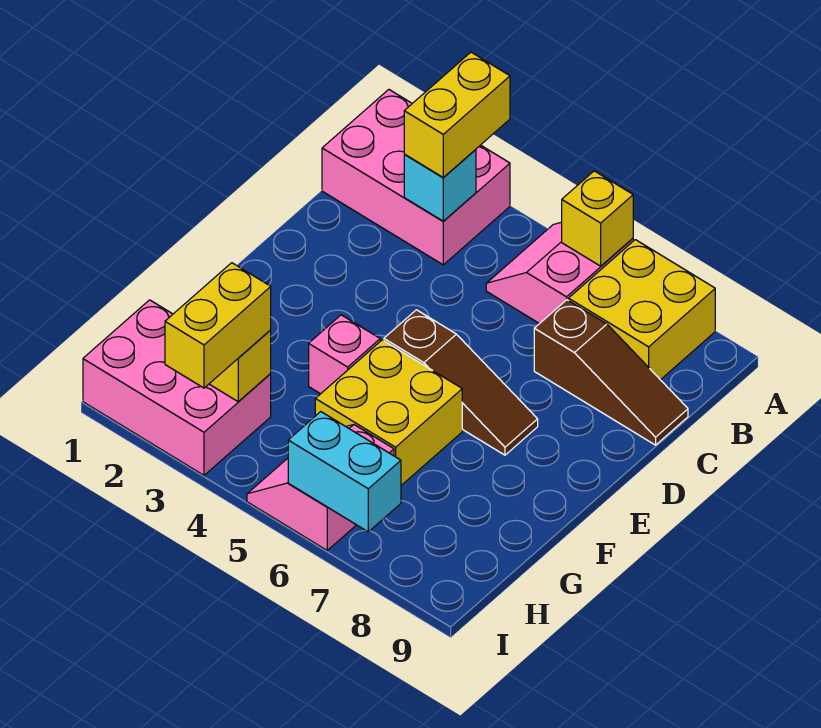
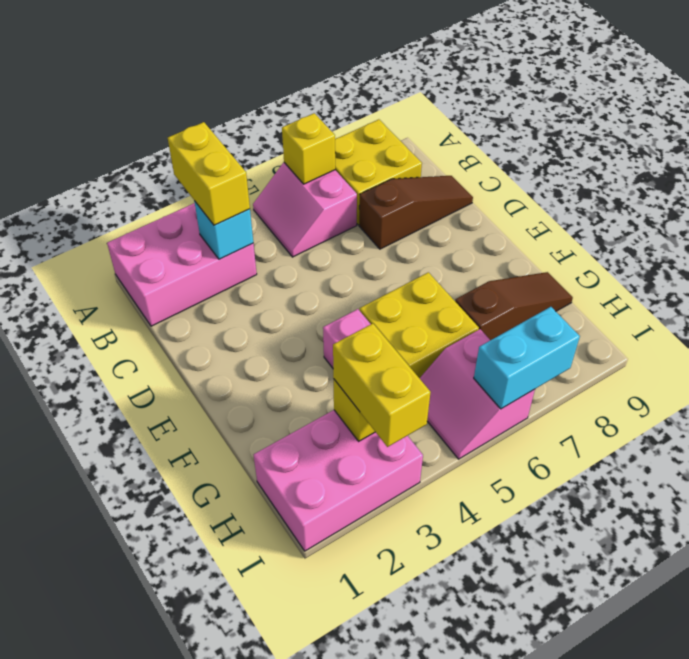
brown slope E5:E7 level 1 top 5 -> brown slope G7:G9 level 1 top 7

